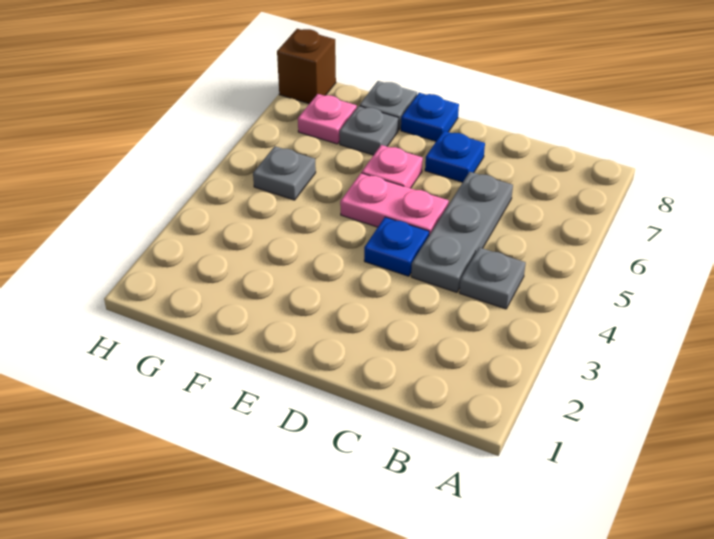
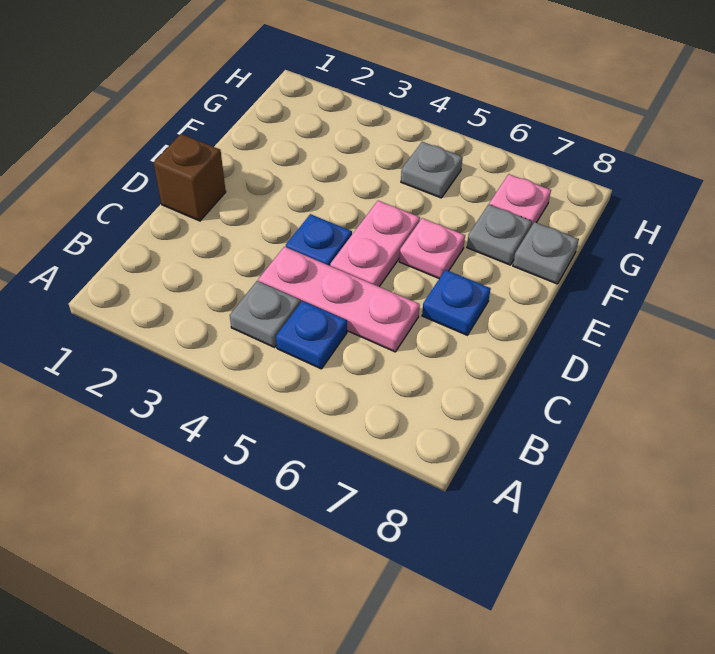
grey plate C4:C6 level 1 -> pink plate C4:C6 level 1
blue plate E8 level 1 -> blue plate B5 level 1
brown brick H8 level 1 -> brown brick D1 level 1

